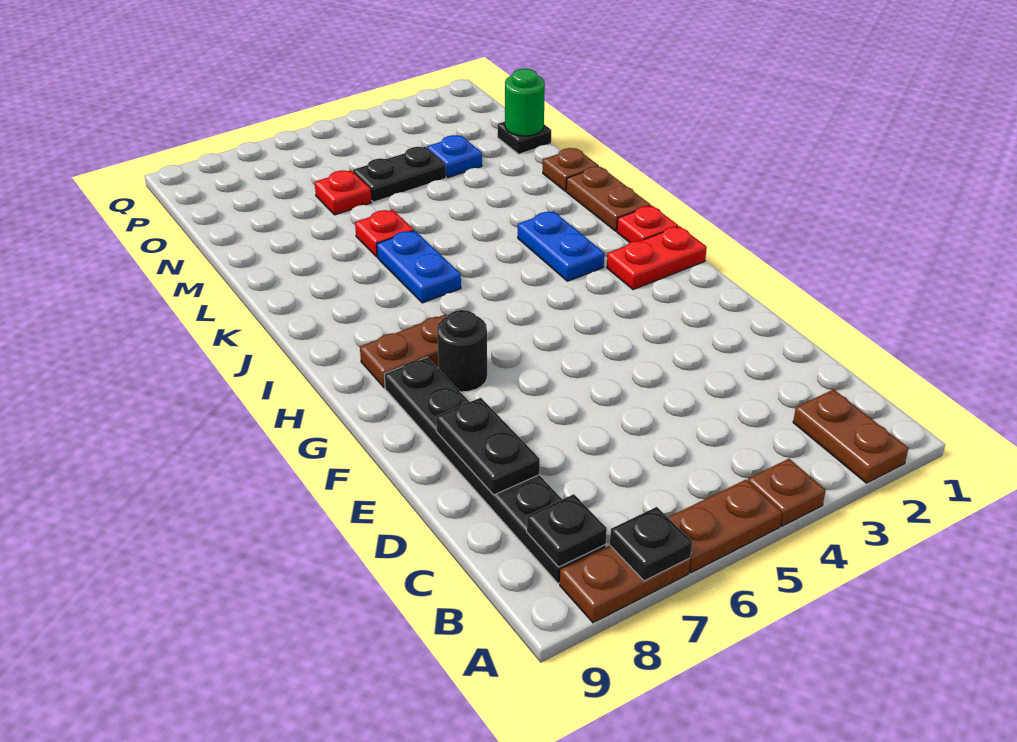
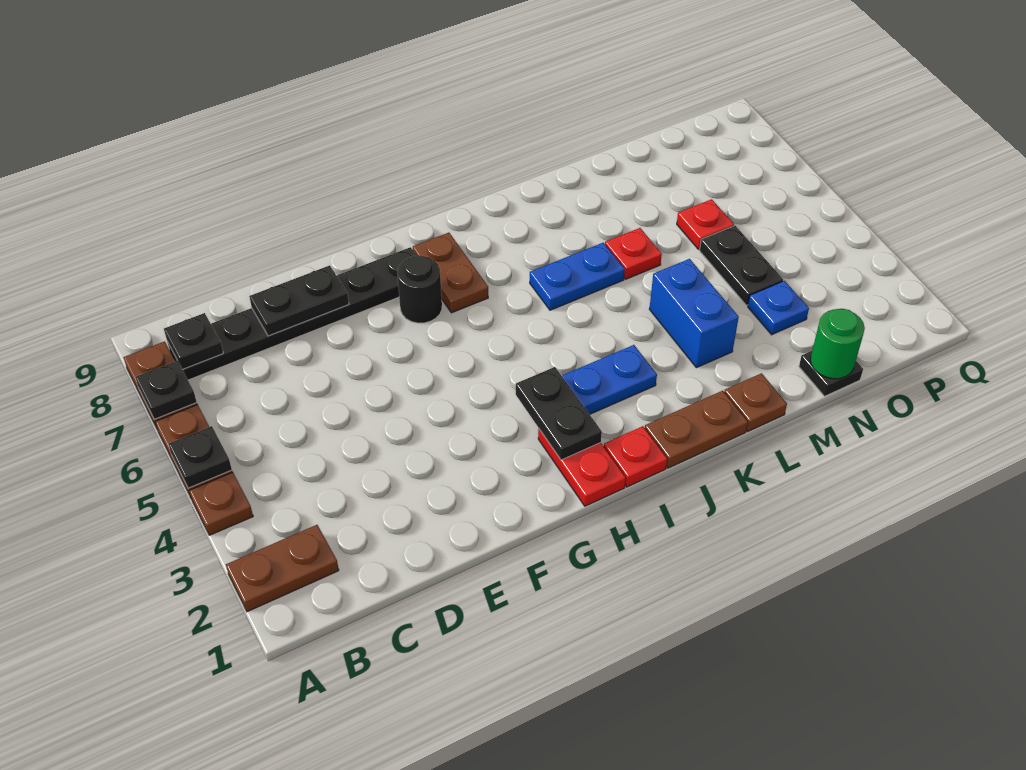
none -> black plate A5 level 2
none -> black plate H2:H3 level 2
none -> blue brick L3:L4 level 1

